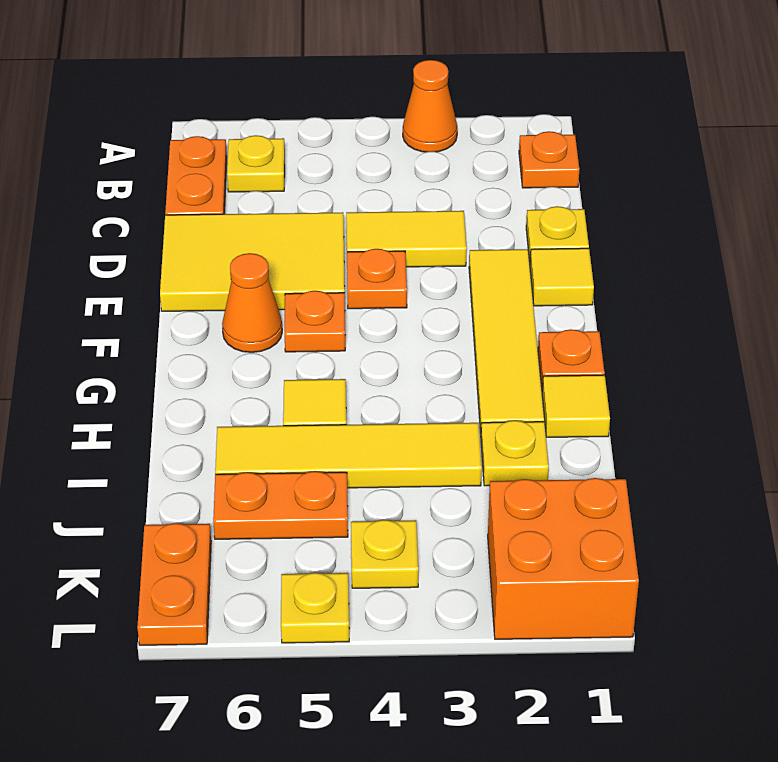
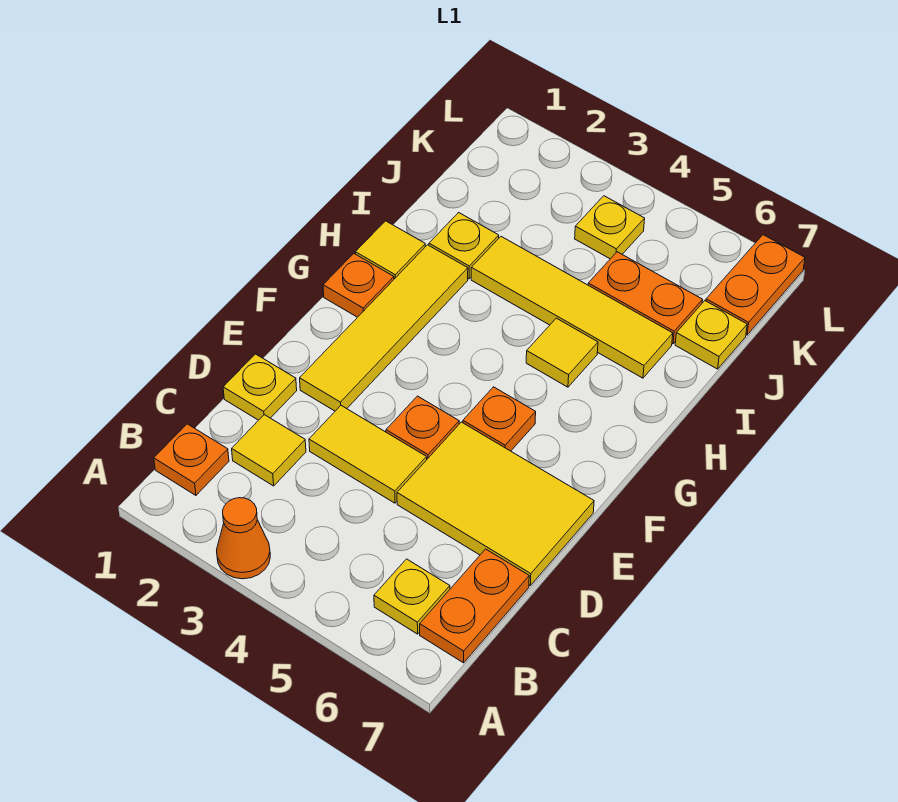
yellow tile E1 level 1 -> yellow tile C2 level 1
orange cone F6 level 1 -> none
orange brick K1:L2 level 1 -> none
yellow plate L5 level 1 -> yellow plate J7 level 1

